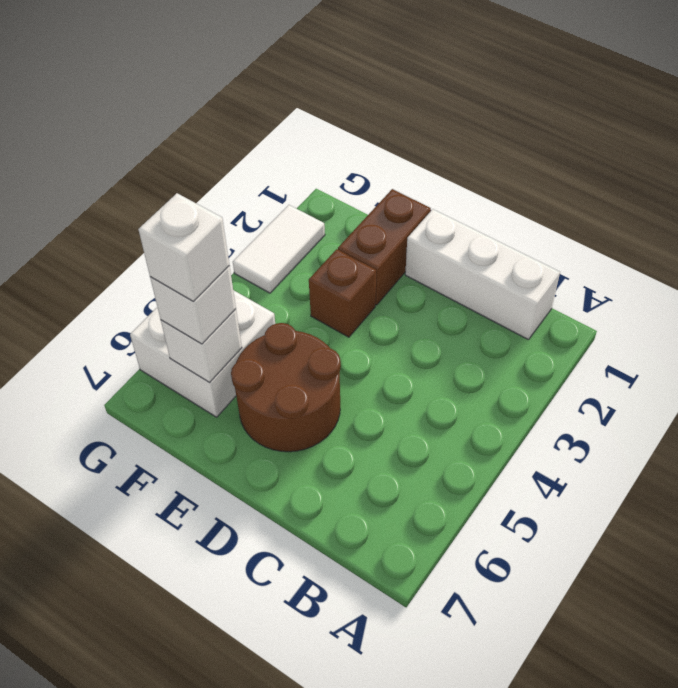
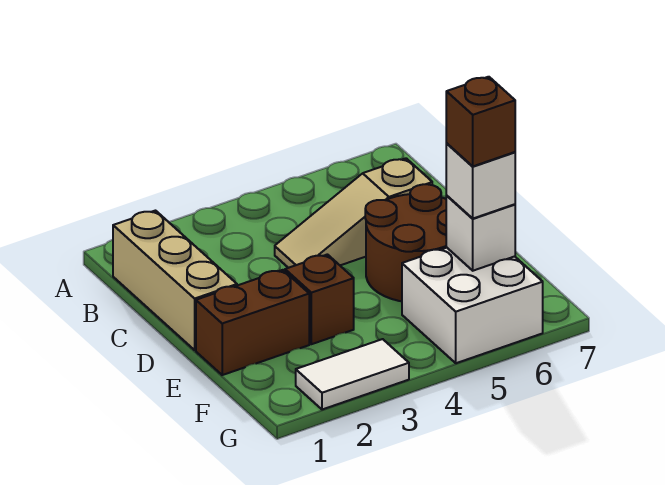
white brick B1:D1 level 1 -> tan brick B1:D1 level 1
none -> tan slope C4:C6 level 1 top 6
white brick F6 level 4 -> brown brick F6 level 4

